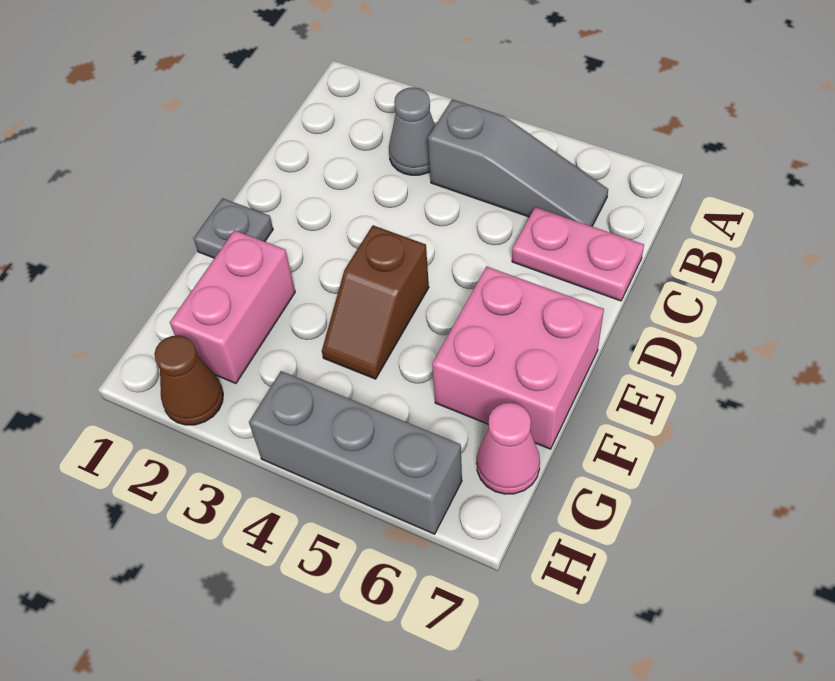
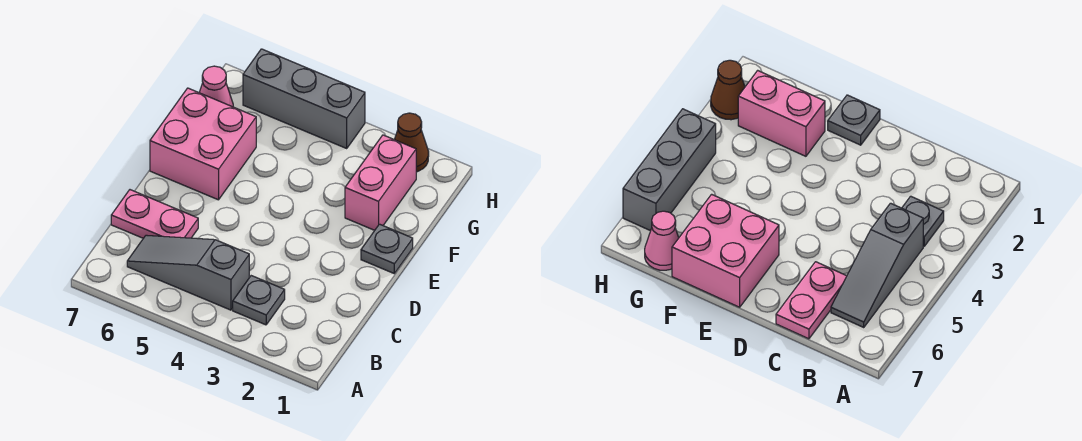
grey cone B3 level 1 -> grey plate B3 level 1
brown slope E4:F4 level 1 top E -> none

